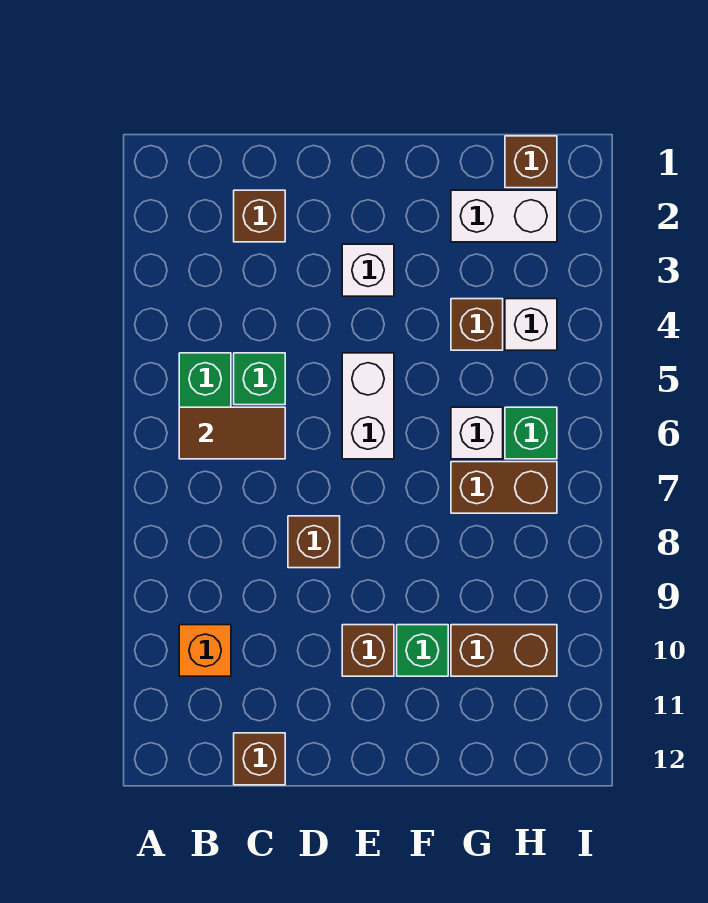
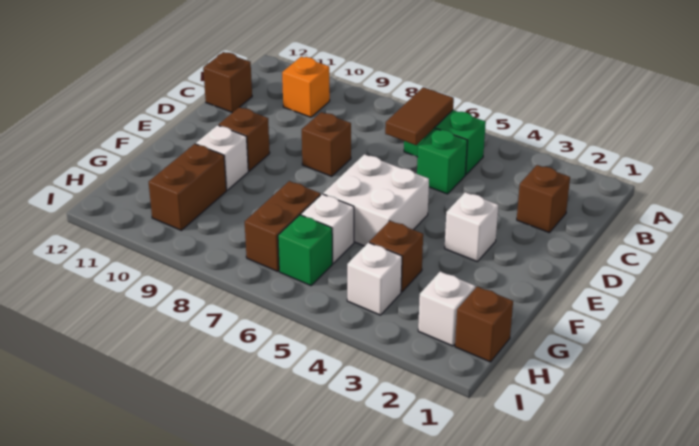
white brick E5:E6 level 1 -> white brick E5:F6 level 1
green brick F10 level 1 -> white brick F10 level 1
white brick G2:H2 level 1 -> white brick H2 level 1

